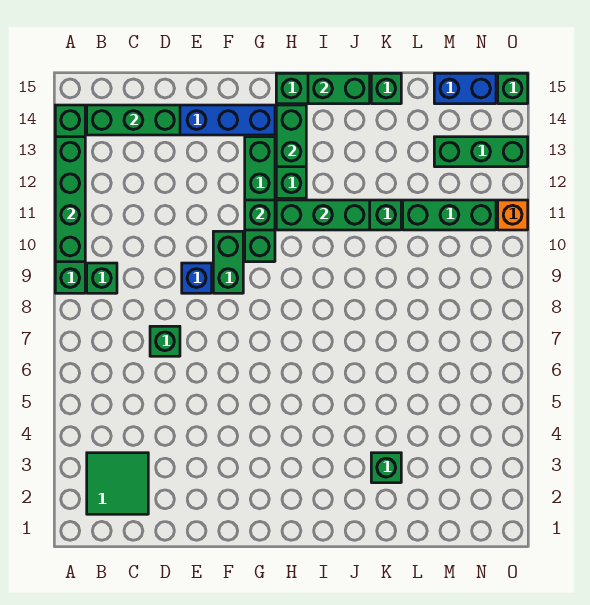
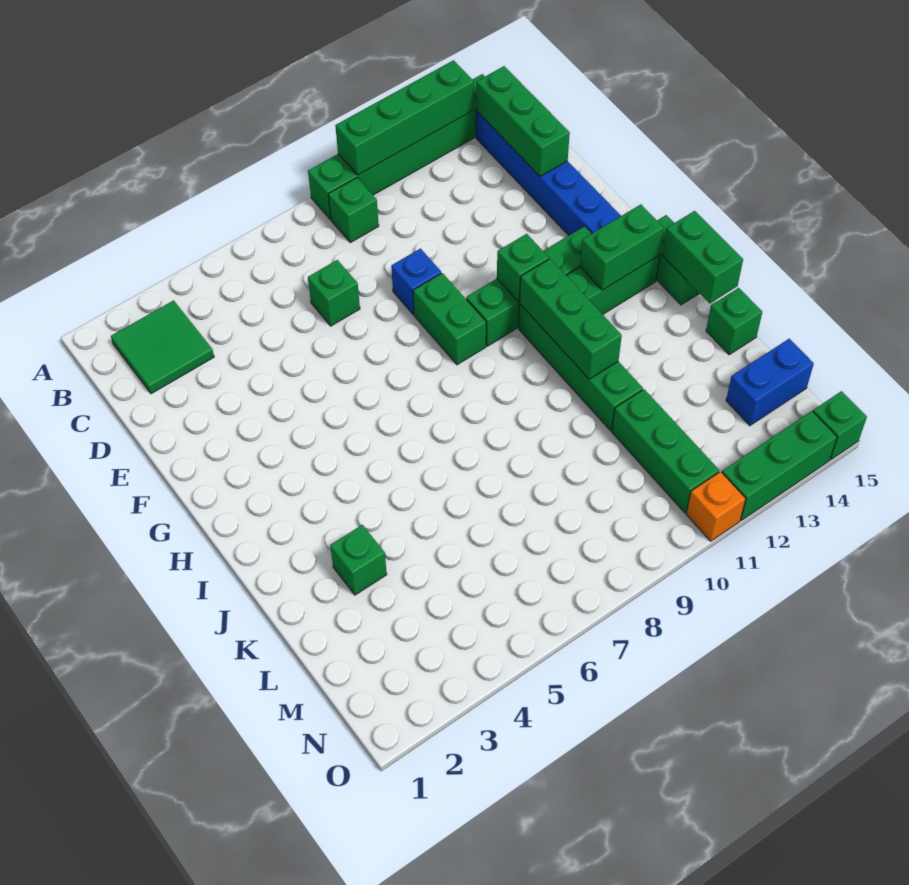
green brick F9:F10 level 1 -> green brick F9:G9 level 1
green brick M13:O13 level 1 -> green brick O12:O14 level 1
blue brick M15:N15 level 1 -> blue brick M14:M15 level 1

